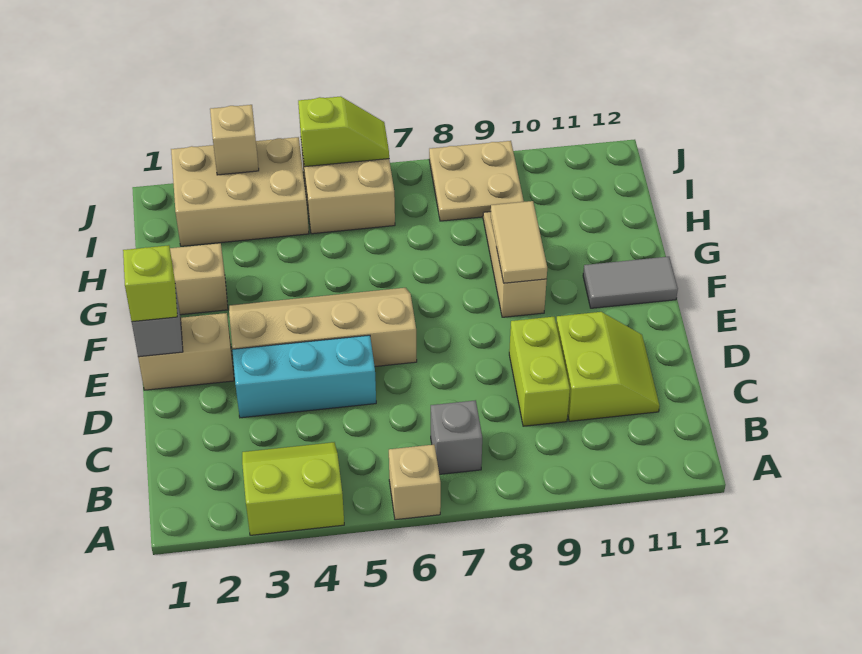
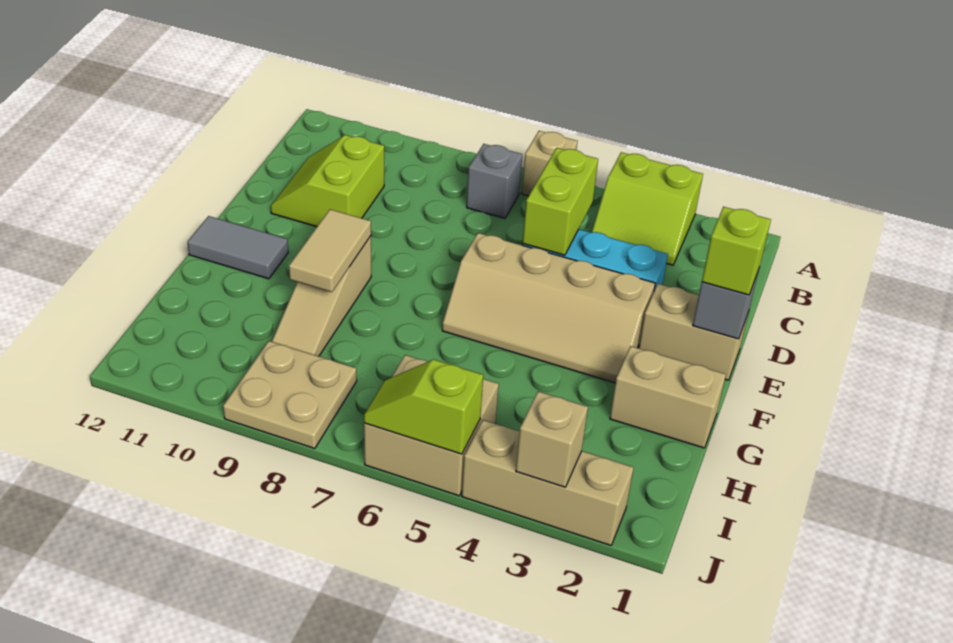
lime brick C9:D9 level 1 -> lime brick C5:D5 level 2
tan brick I2:J4 level 1 -> tan brick J2:J4 level 1

